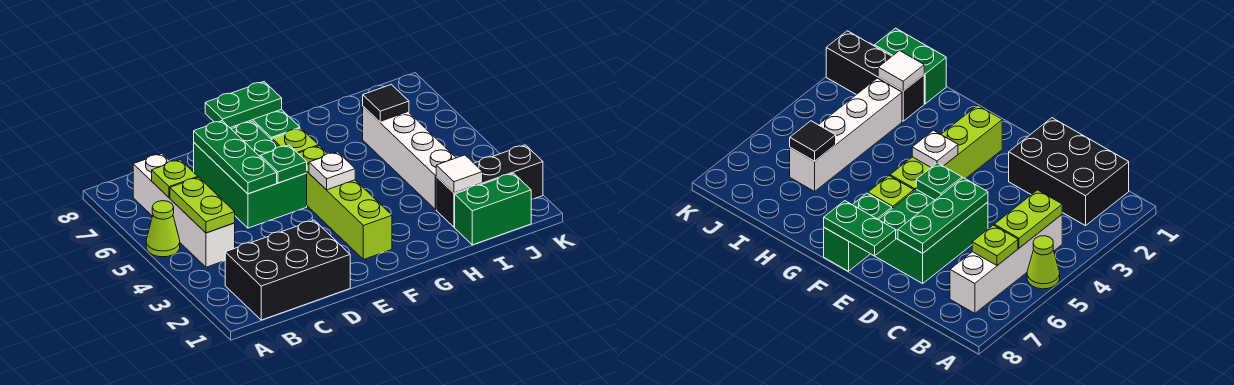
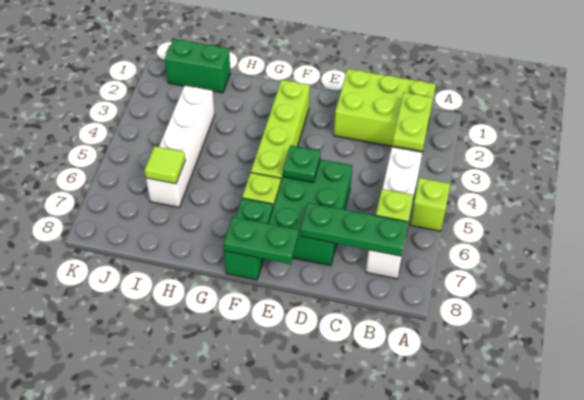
lime cone A5 level 1 -> lime brick A5 level 1
black brick B1:D2 level 1 -> lime brick B1:D2 level 1
lime plate B4:B5 level 2 -> lime plate B2:B3 level 2
green plate D5:D7 level 2 -> green plate B7:D7 level 2
white plate F4 level 2 -> none
black brick I2:K2 level 1 -> none
white tile I2 level 2 -> none
black tile I6 level 2 -> lime tile I6 level 2

